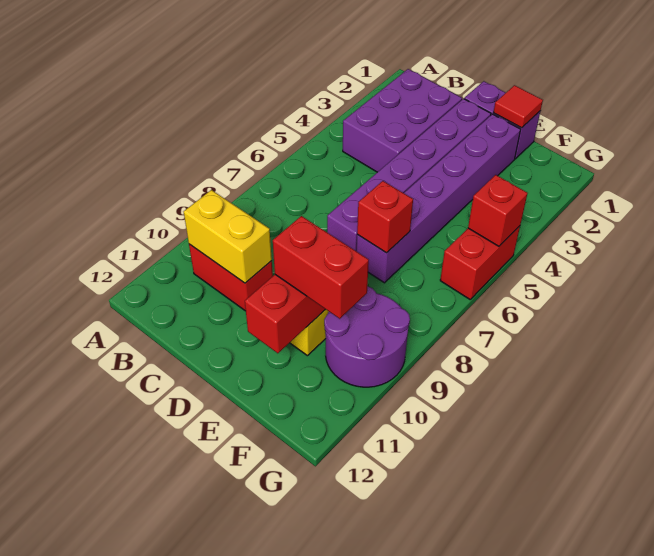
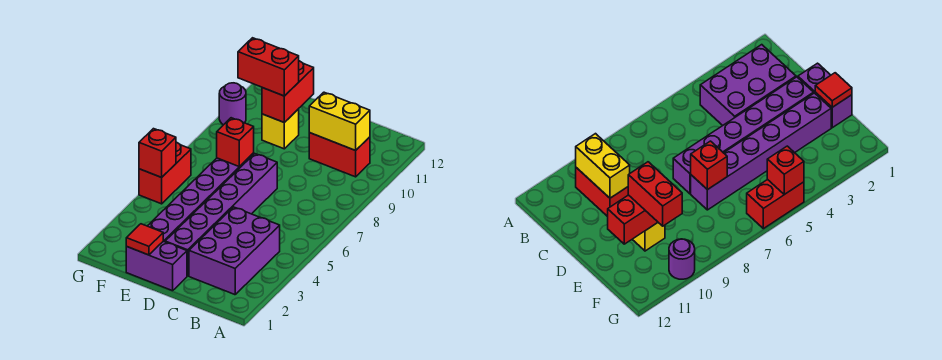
purple round brick F9:G10 level 1 -> purple round brick G10 level 1

